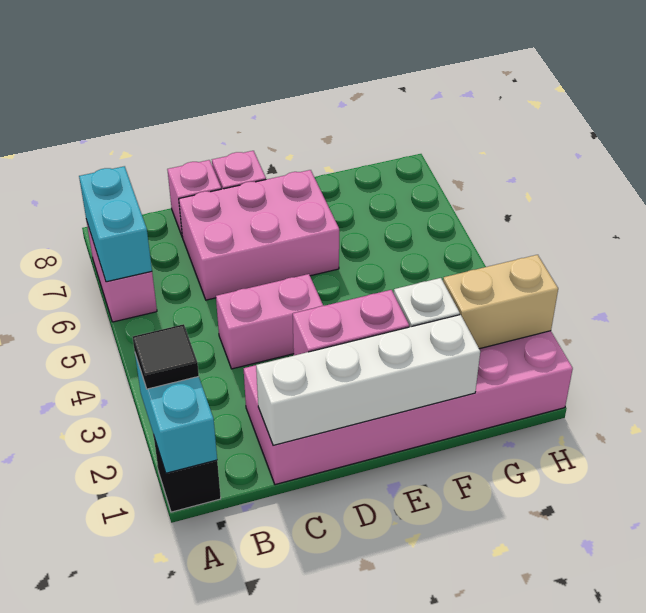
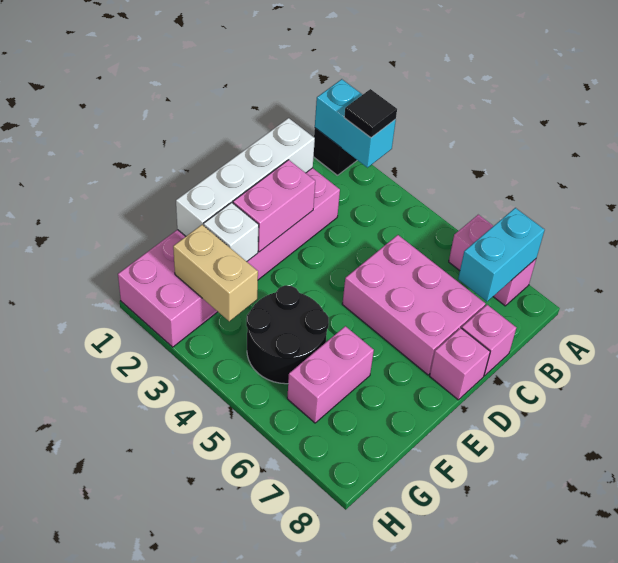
cyan brick A6:A7 level 2 -> cyan brick A7:B7 level 2
pink brick C4:D4 level 1 -> pink brick F6:G6 level 1
pink brick C6:E7 level 1 -> pink brick C5:D7 level 1
none -> black round brick F4:G5 level 1
tan brick G2:H2 level 2 -> tan brick G2:G3 level 2

